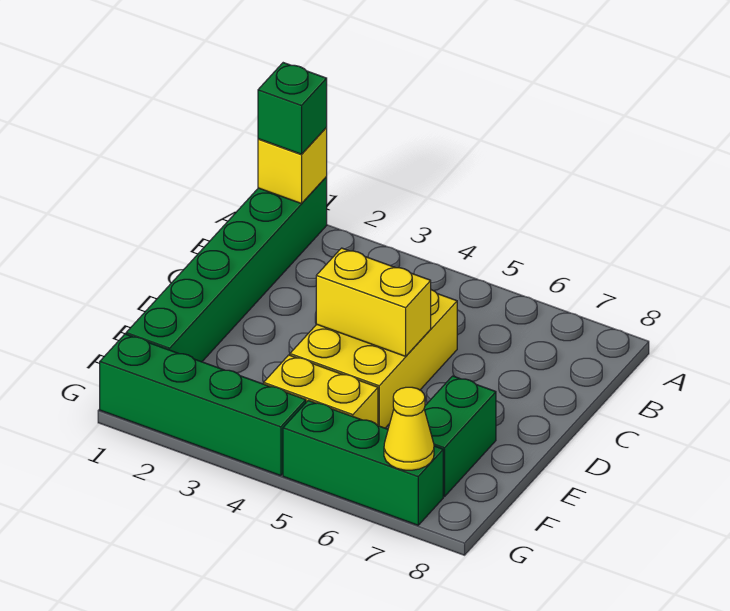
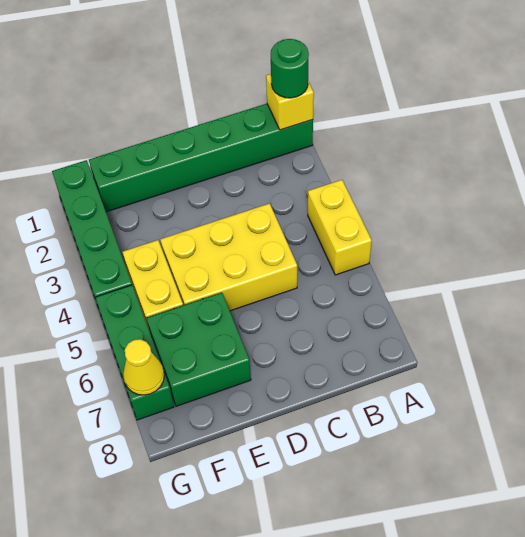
green brick A1 level 3 -> green round brick A1 level 3
yellow brick D4:D5 level 2 -> yellow brick A4:A5 level 1
green brick E7:F7 level 1 -> green brick E6:F7 level 1

